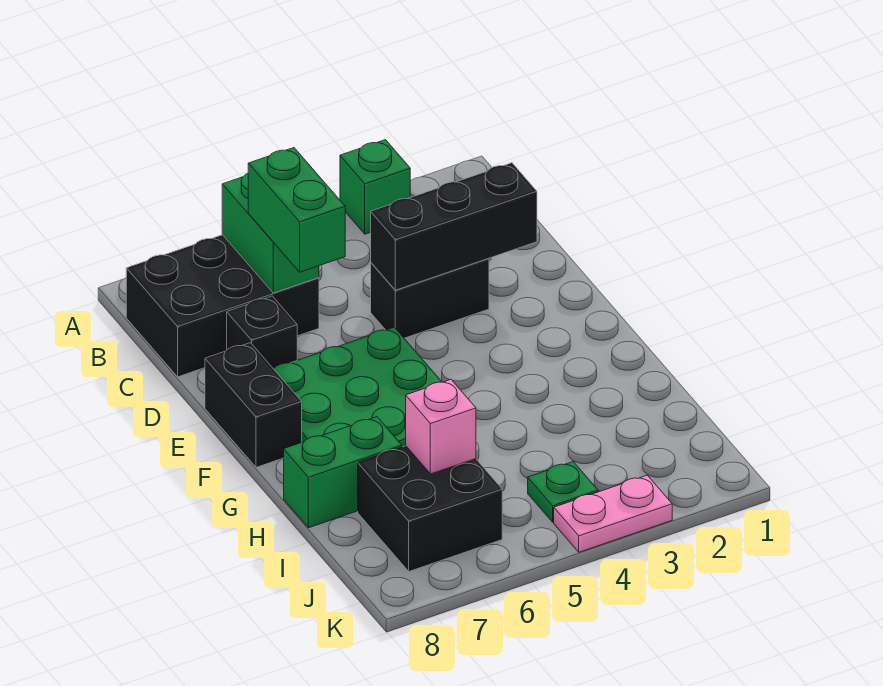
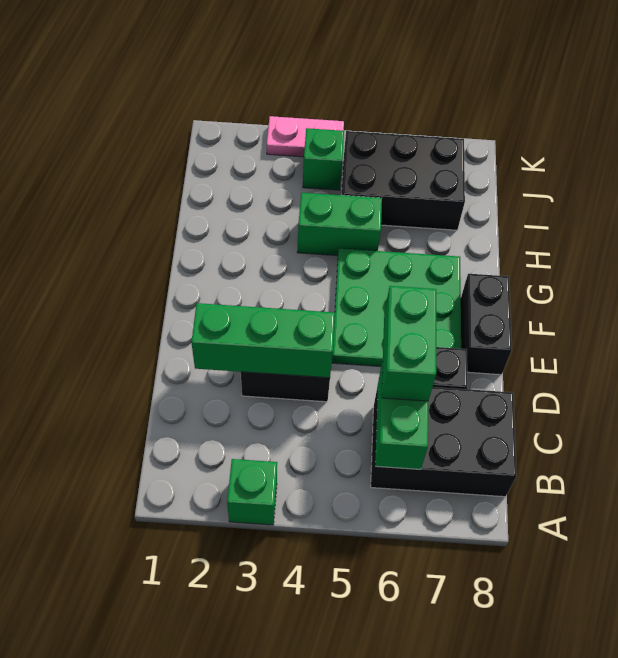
black brick D2:D4 level 2 -> green brick D2:D4 level 2
green brick H7:H8 level 1 -> green brick H4:H5 level 1
black brick I6:J7 level 1 -> black brick I5:J7 level 1
pink brick I6 level 2 -> none
green plate J4 level 1 -> green brick J4 level 1

